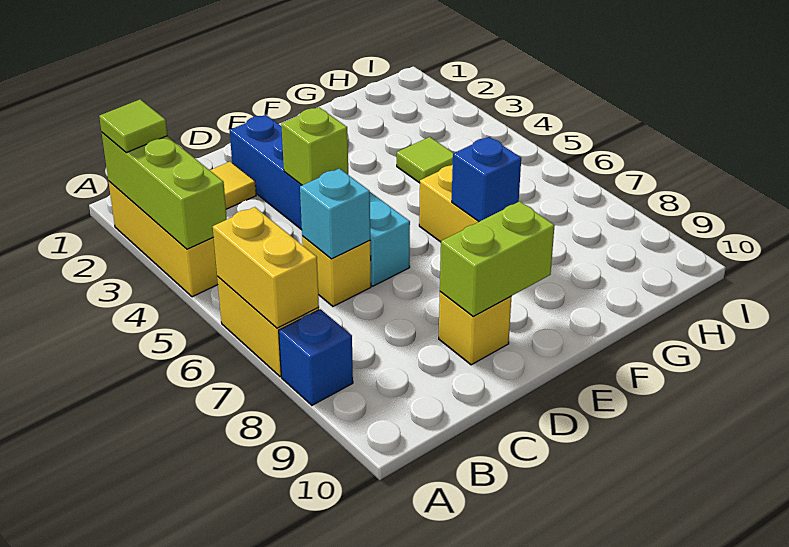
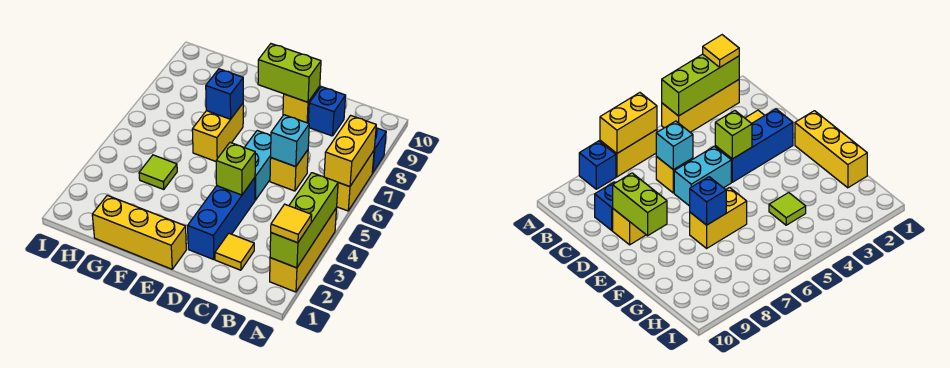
lime tile A2 level 3 -> yellow tile A2 level 3
none -> blue brick C9 level 1
none -> yellow brick E1:G1 level 1

